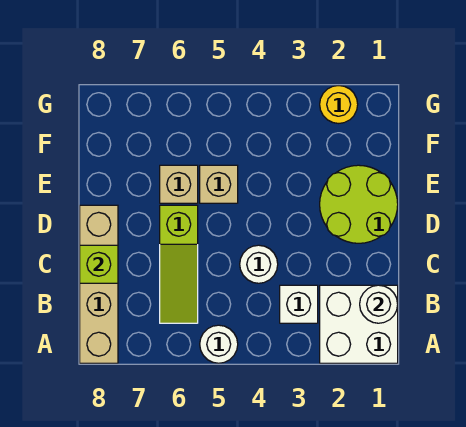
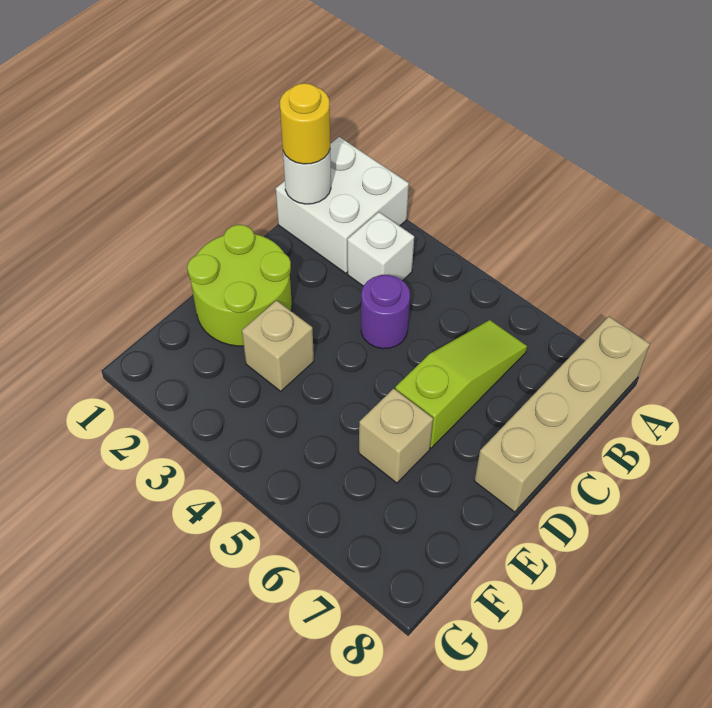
white round brick A5 level 1 -> none
white round brick C4 level 1 -> purple round brick C4 level 1
lime brick C8 level 2 -> none
tan brick E5 level 1 -> tan brick E3 level 1
yellow round brick G2 level 1 -> yellow round brick B1 level 3

